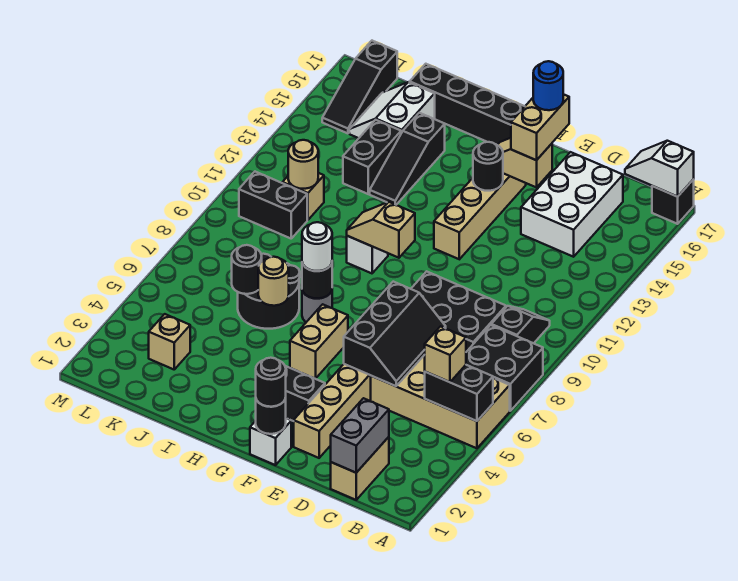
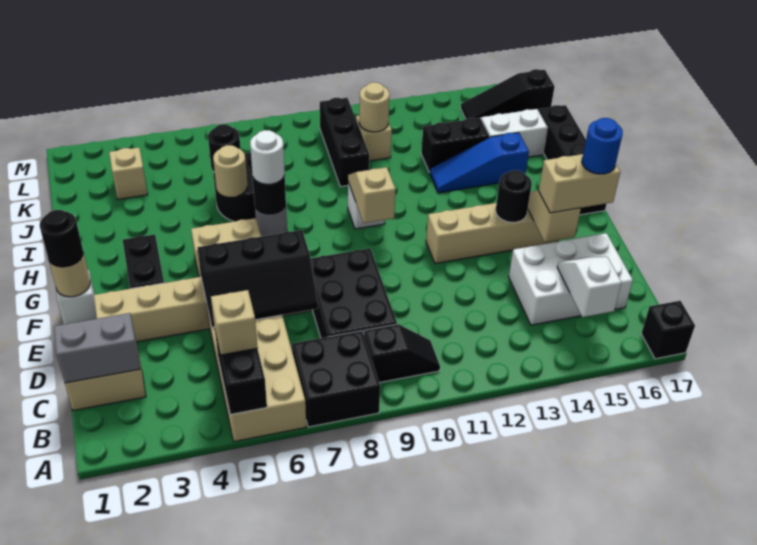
white slope A17:B17 level 2 top A -> white slope B15:C15 level 2 top B
black round brick F1 level 2 -> tan round brick F1 level 2
black slope I13:I15 level 1 top 15 -> blue slope I13:I15 level 1 top 15
black brick K10:L10 level 1 -> black brick J10:L10 level 1

